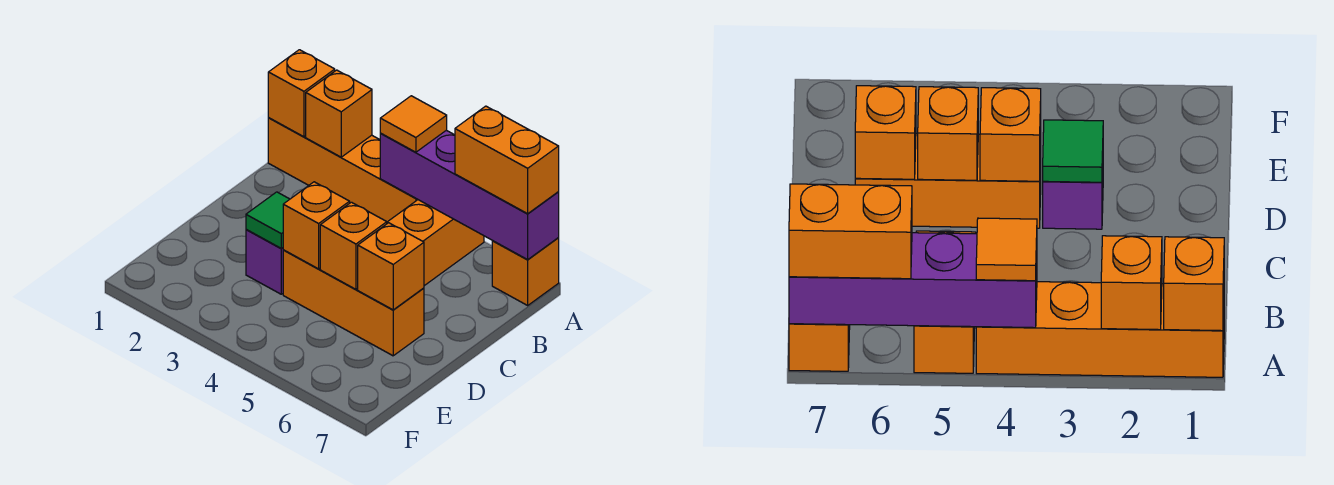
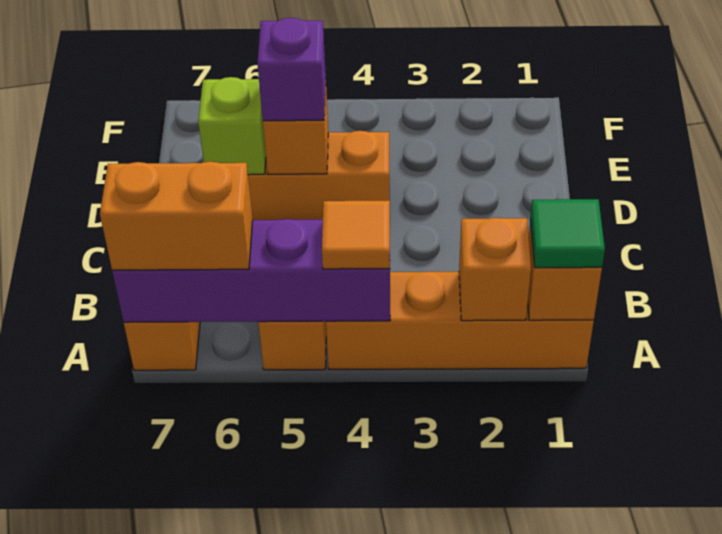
purple brick D3 level 1 -> purple brick D5 level 3
green tile D3 level 2 -> green tile A1 level 3
orange brick D4 level 2 -> none
orange brick D6 level 2 -> lime brick D6 level 2

